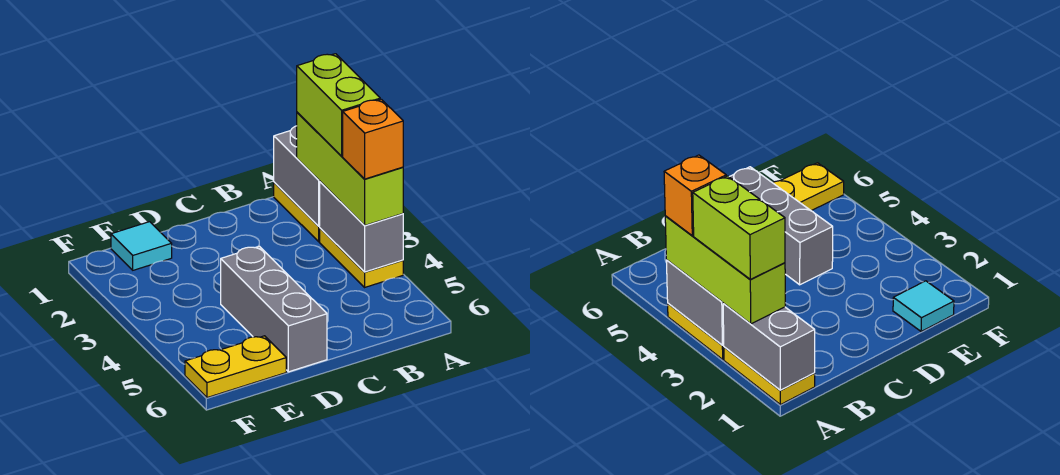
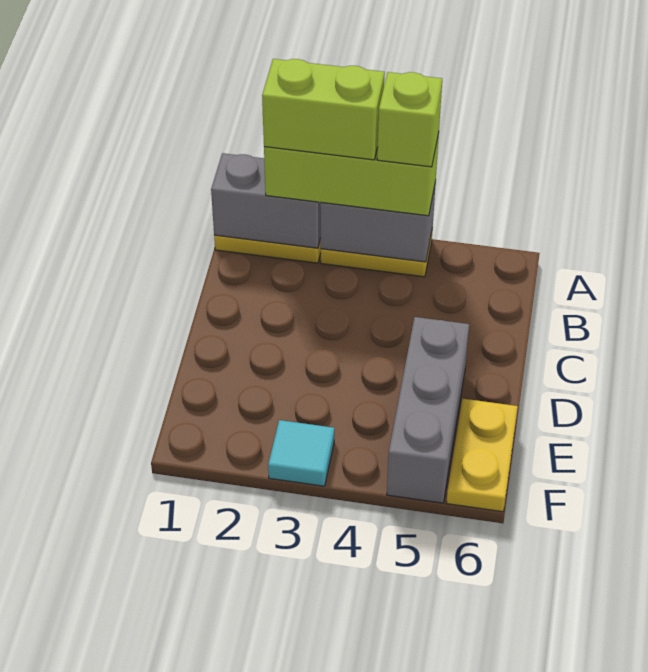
orange brick A4 level 4 -> lime brick A4 level 4
grey brick D4:D6 level 1 -> grey brick D5:F5 level 1
cyan tile E1 level 1 -> cyan tile F3 level 1

